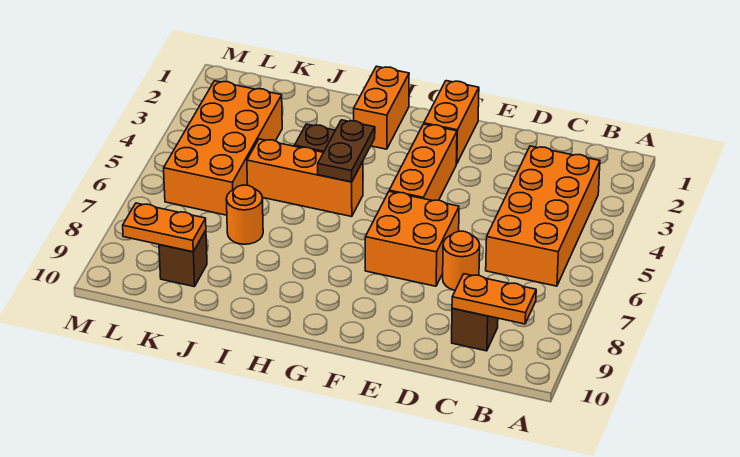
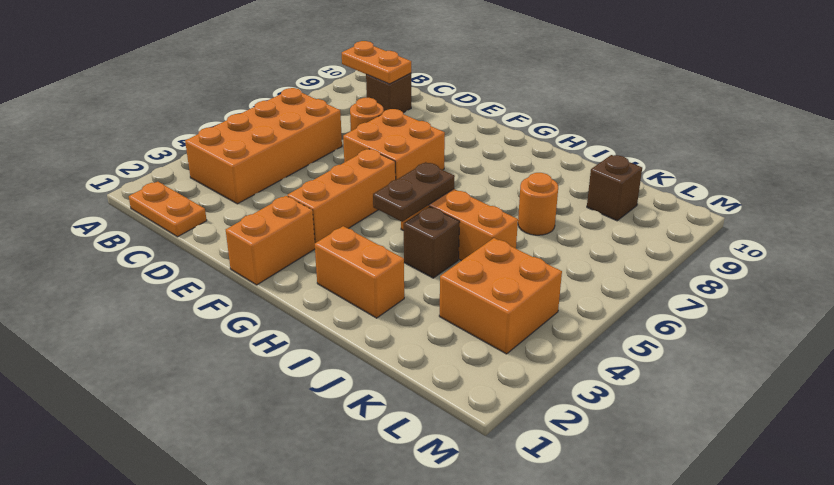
orange brick H1:H2 level 1 -> orange brick H2:I2 level 1
orange brick K3:L6 level 1 -> orange brick K3:L4 level 1
orange plate K9:L9 level 2 -> orange plate B1:C1 level 1

